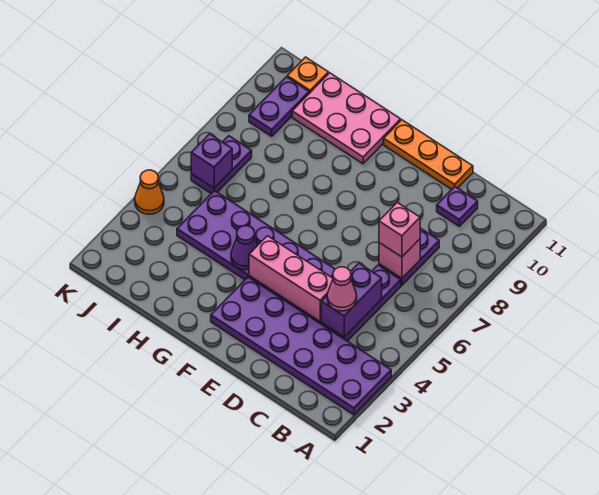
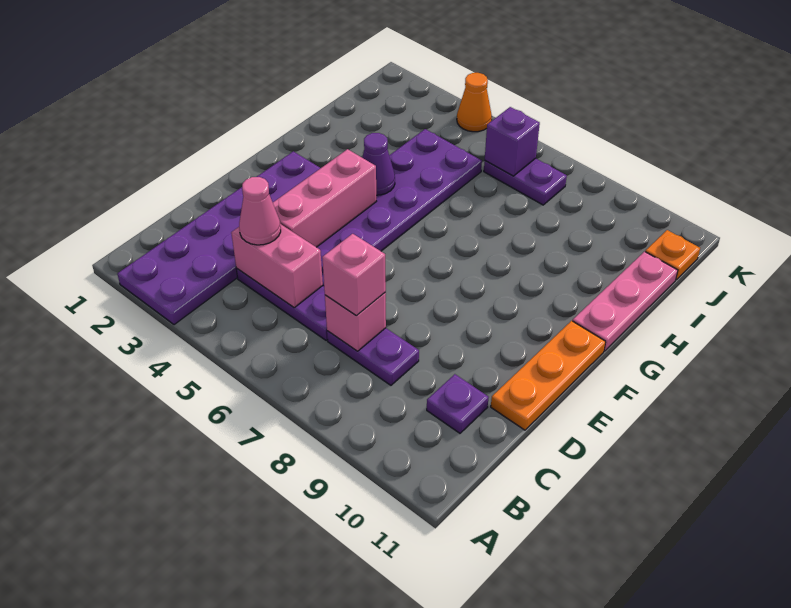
purple brick C4:C5 level 2 -> pink brick C4:C5 level 2
pink plate G10:I11 level 1 -> pink plate G11:I11 level 1
purple plate J9:J10 level 1 -> none

